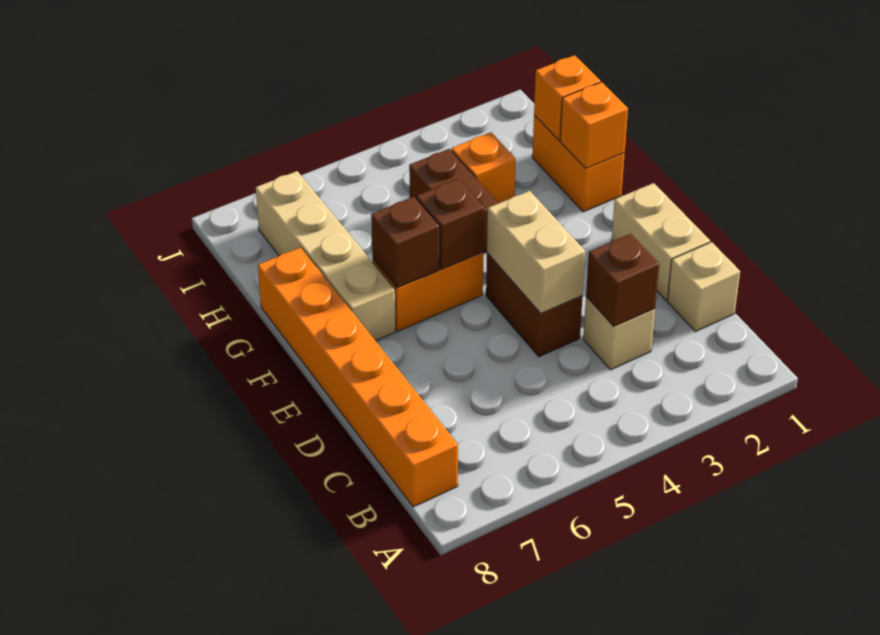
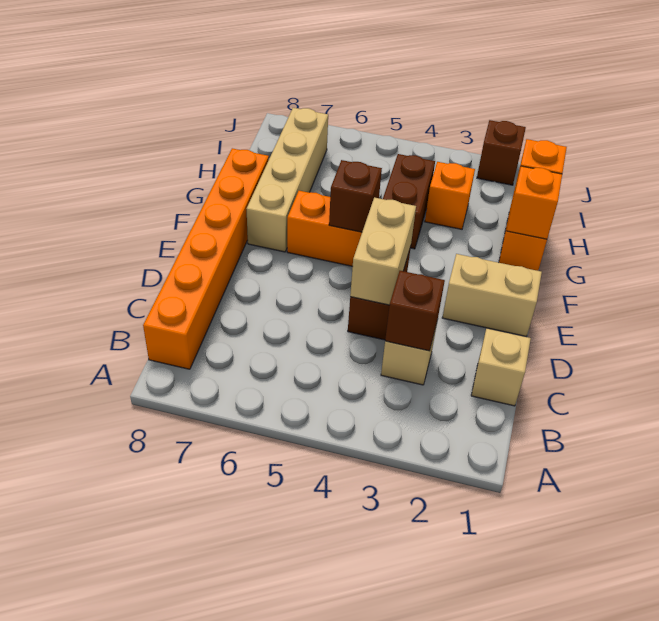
tan brick D1:E1 level 1 -> tan brick E1:E2 level 1
brown brick F6 level 2 -> brown brick J2 level 1

